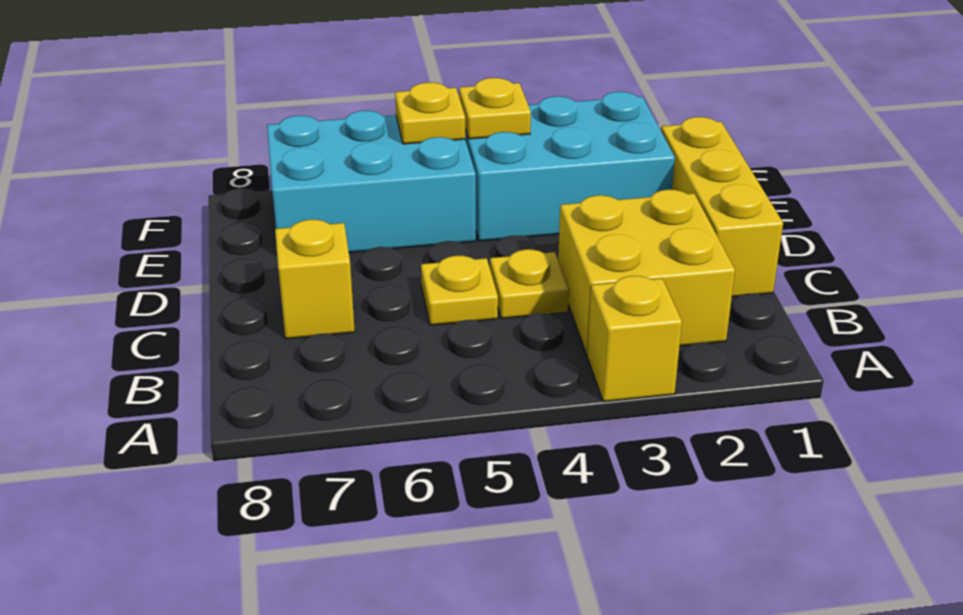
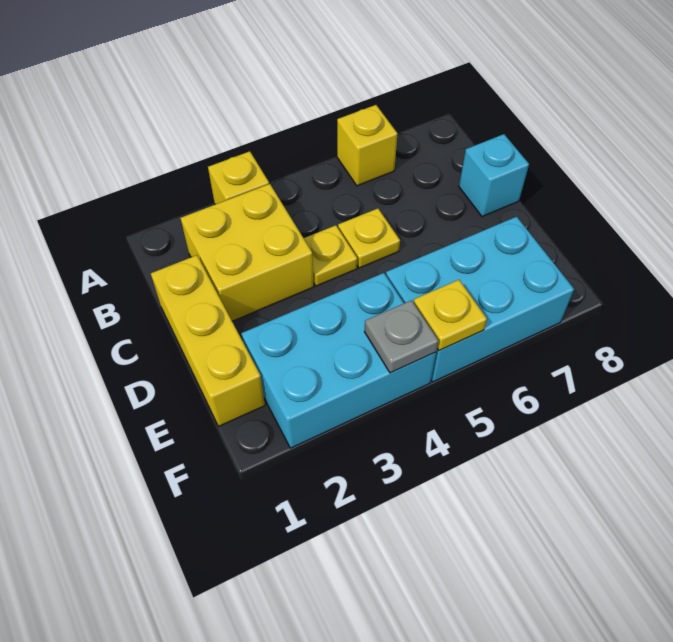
yellow brick C7 level 1 -> yellow brick A6 level 1
none -> cyan brick C8 level 1
yellow plate F4 level 2 -> grey plate F4 level 2

